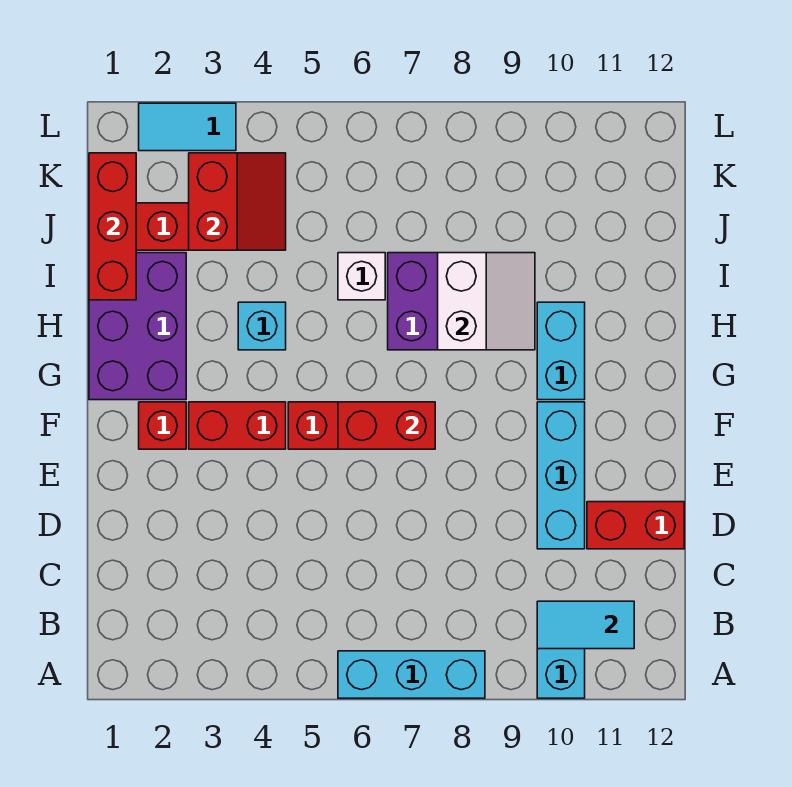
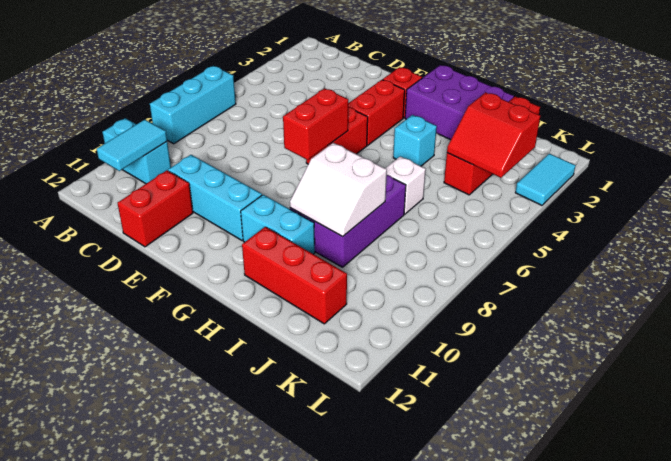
red brick I1:K1 level 2 -> red brick H11:J11 level 1

